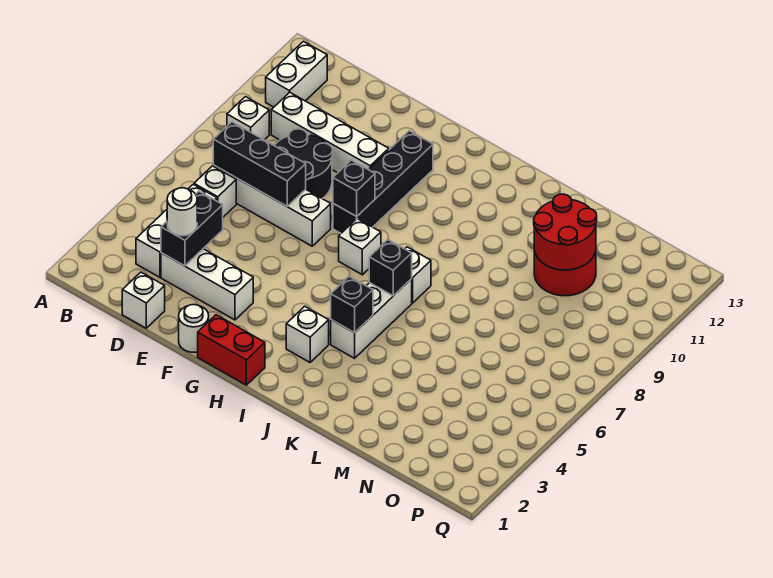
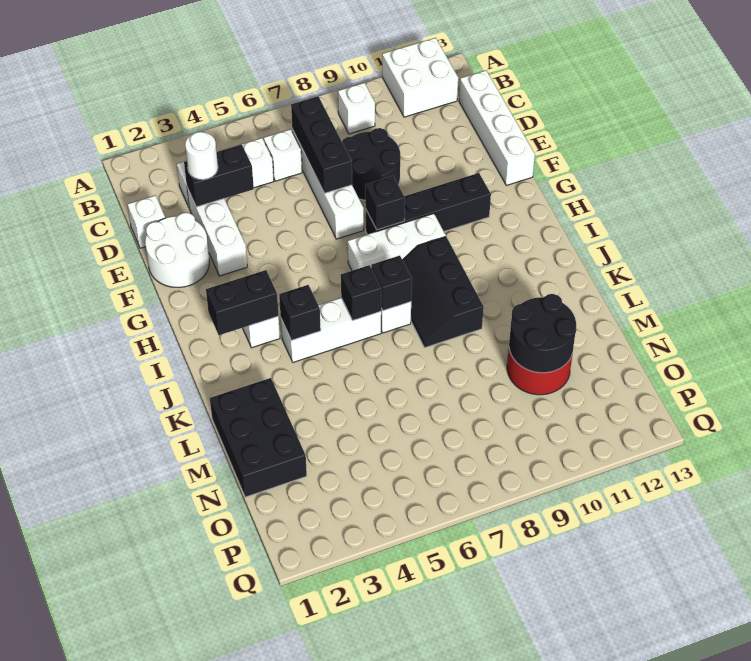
white brick B11:B12 level 1 -> white brick A11:B12 level 1
white brick C10:F10 level 1 -> white brick C13:F13 level 1
white round brick F1 level 1 -> white round brick E1:F2 level 1
red brick G1:H1 level 1 -> none
white brick H7 level 1 -> white brick H7:H9 level 1
none -> black brick I2:I3 level 2
none -> black slope I8:K9 level 1 top 9
none -> black brick J7 level 2
none -> black brick L1:N2 level 1
red round brick M10:N11 level 2 -> black round brick M10:N11 level 2

